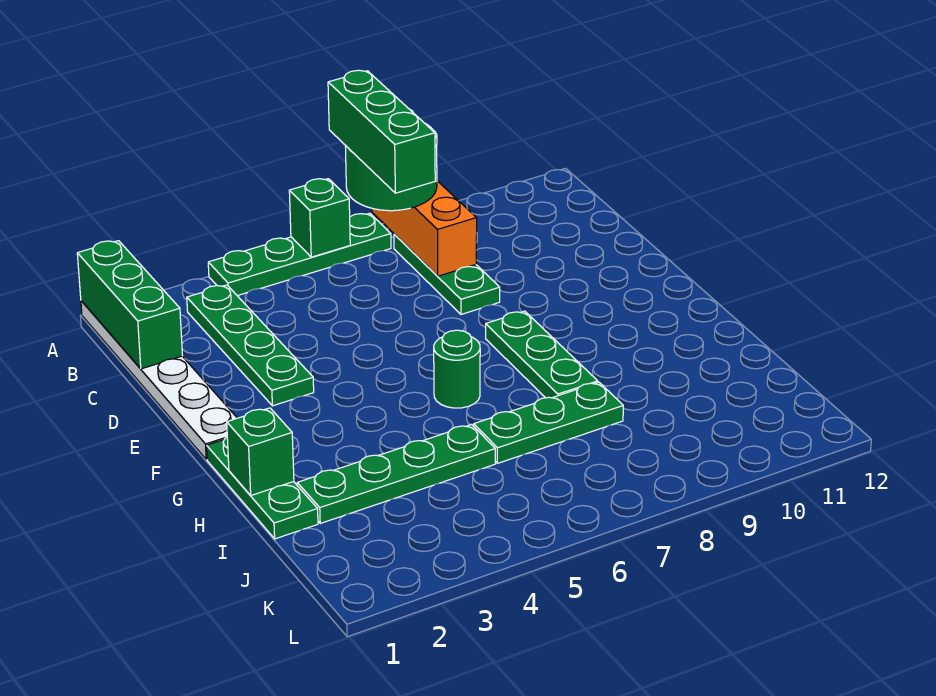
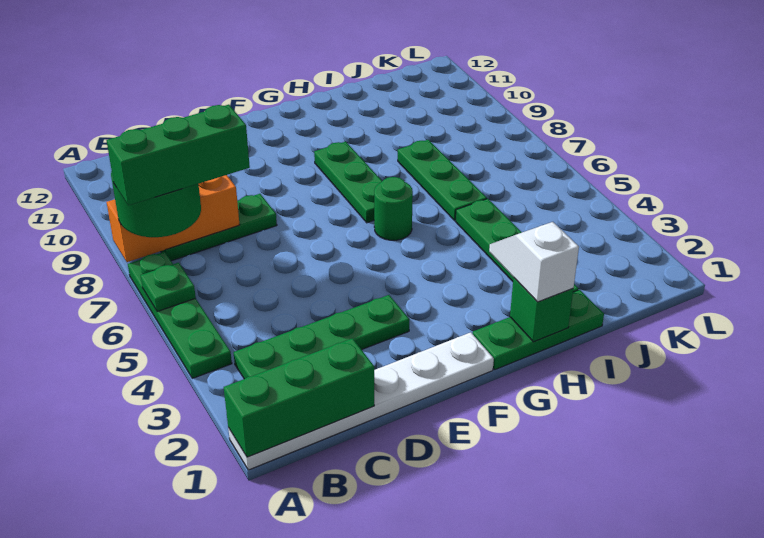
green brick A6 level 2 -> green plate A6 level 2
green plate F8:H8 level 1 -> green plate G7:G9 level 1
none -> white slope H1:H2 level 3 top 1

